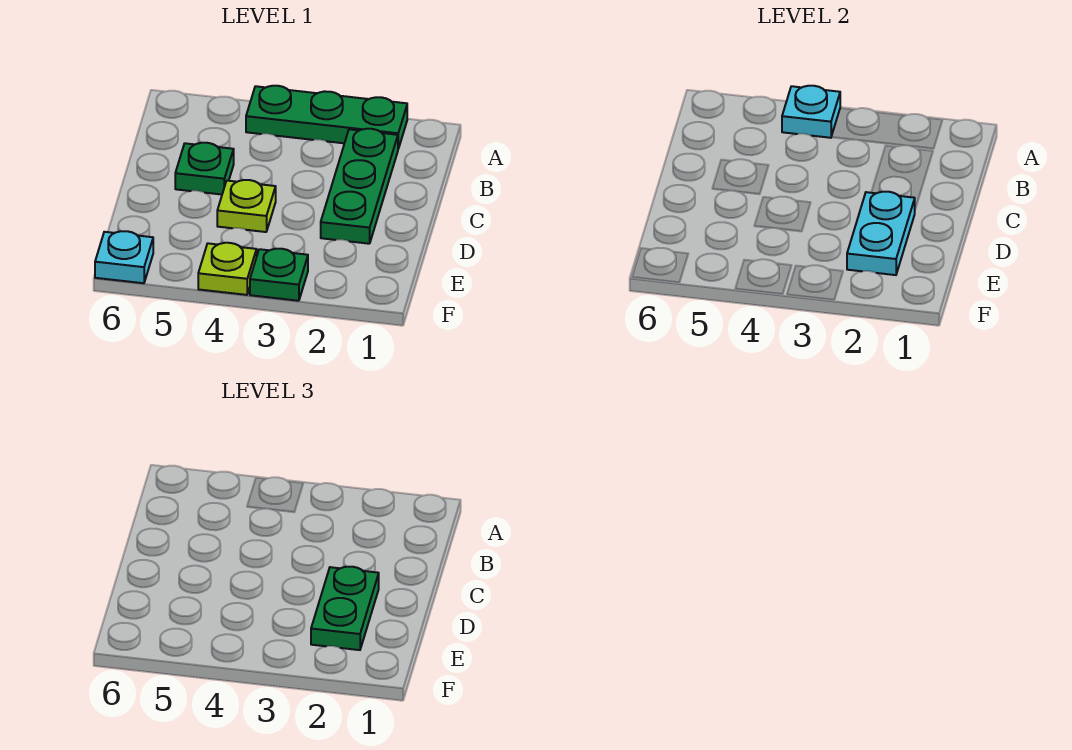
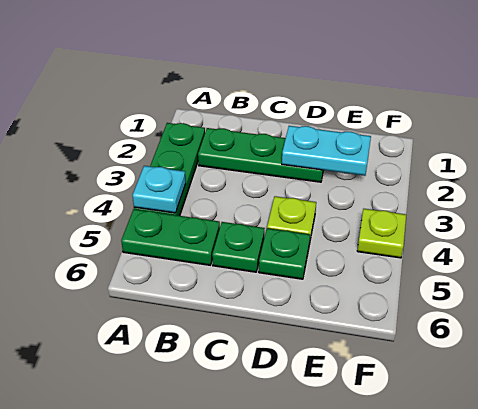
green plate D2:E2 level 3 -> green plate A5:B5 level 1
green plate F3 level 1 -> green plate D5 level 1
cyan plate F6 level 1 -> none

